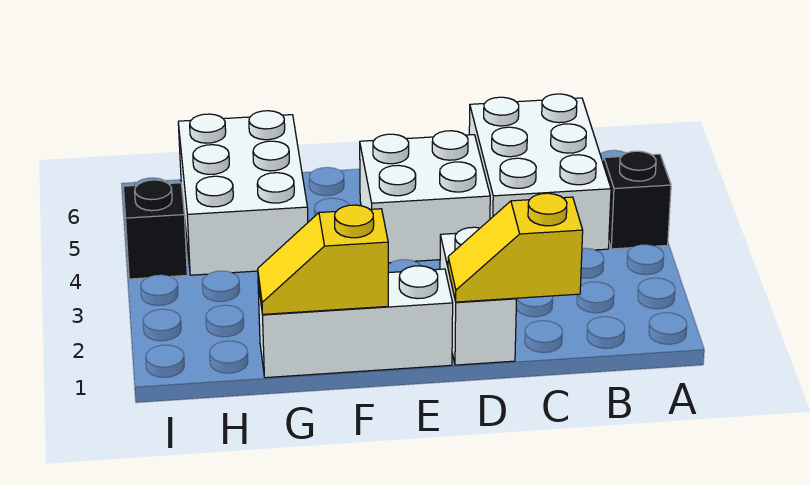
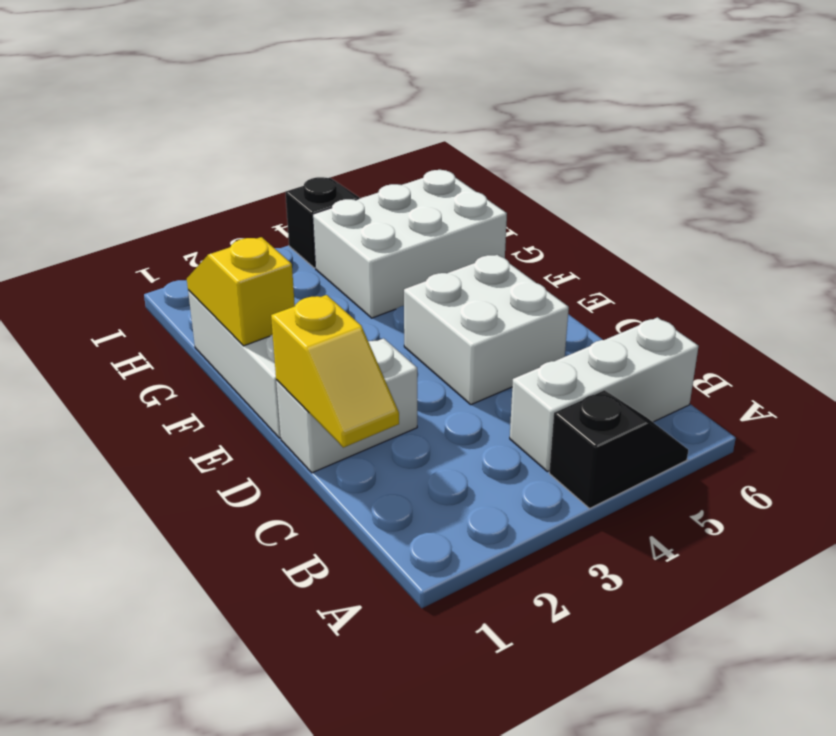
white brick B4:C6 level 1 -> white brick B4:B6 level 1
yellow slope C1:D1 level 2 top C -> yellow slope C1:D1 level 2 top D

